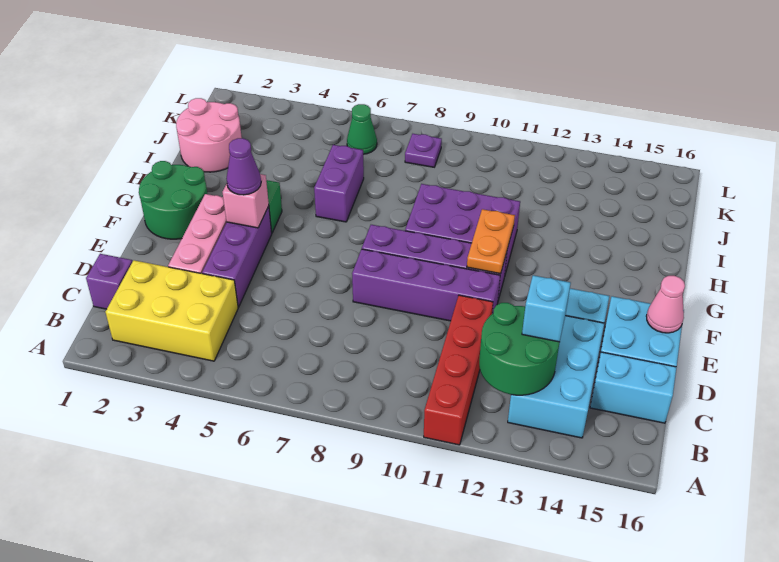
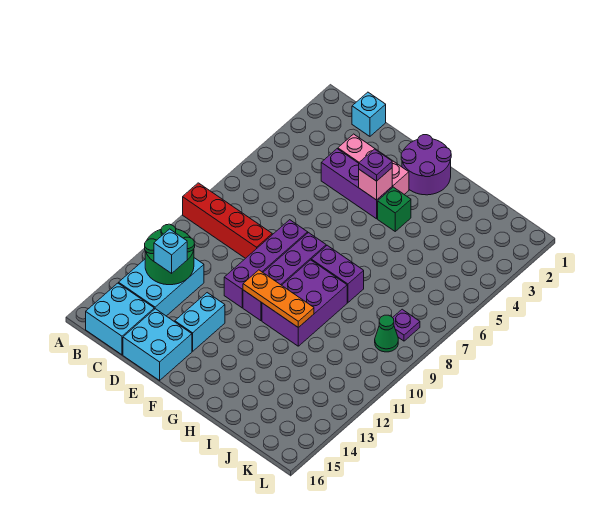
red brick A11:D11 level 1 -> red brick A9:D9 level 1
yellow brick B2:C4 level 1 -> none
cyan brick B13:D14 level 1 -> cyan brick B12:C14 level 1
purple brick C1 level 1 -> cyan brick C1 level 1
cyan brick C15:C16 level 1 -> cyan brick B15:C16 level 1
pink cone E16 level 2 -> none
green round brick F1:G2 level 1 -> purple round brick F1:G2 level 1
purple cone F4 level 3 -> purple plate F4 level 3
orange plate F11:G11 level 2 -> orange plate F11:H11 level 2
purple brick H6:I6 level 1 -> purple brick G8:H8 level 1
pink round brick I1:J2 level 1 -> none
green cone K6 level 1 -> green cone K9 level 1

